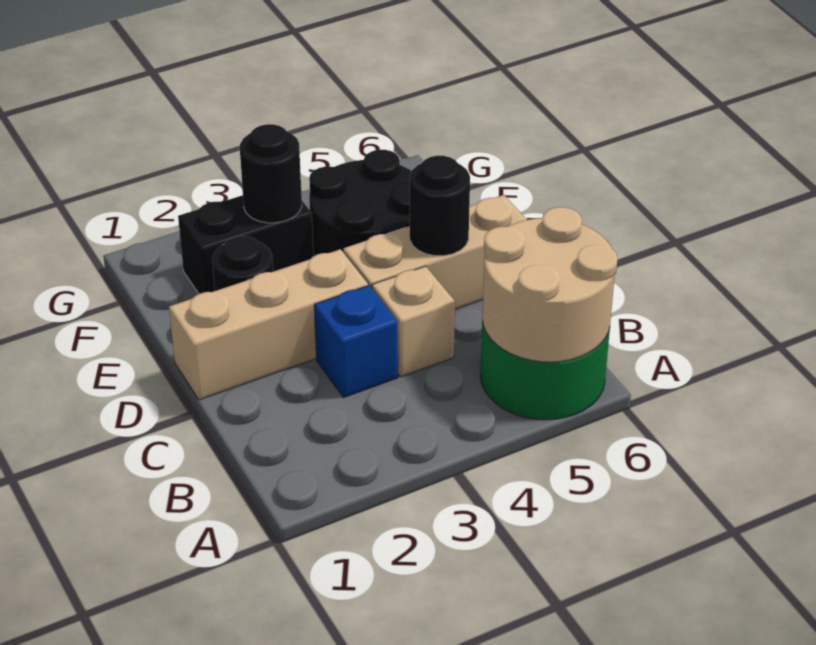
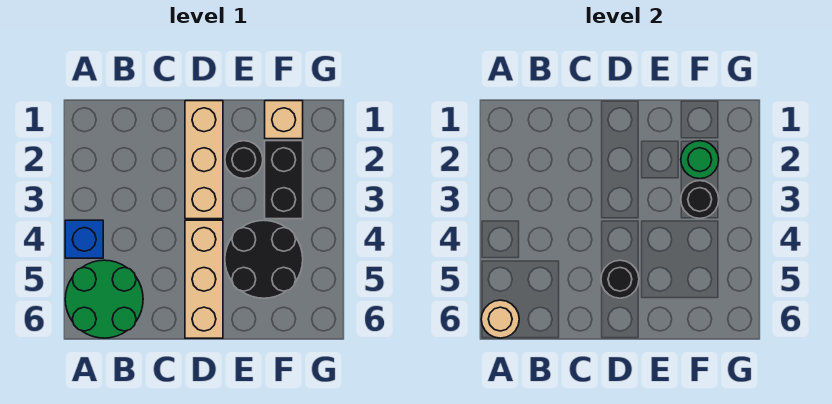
tan round brick A5:B6 level 2 -> tan round brick A6 level 2
blue brick C3 level 1 -> blue brick A4 level 1
tan brick C4 level 1 -> tan brick F1 level 1
none -> green round brick F2 level 2

